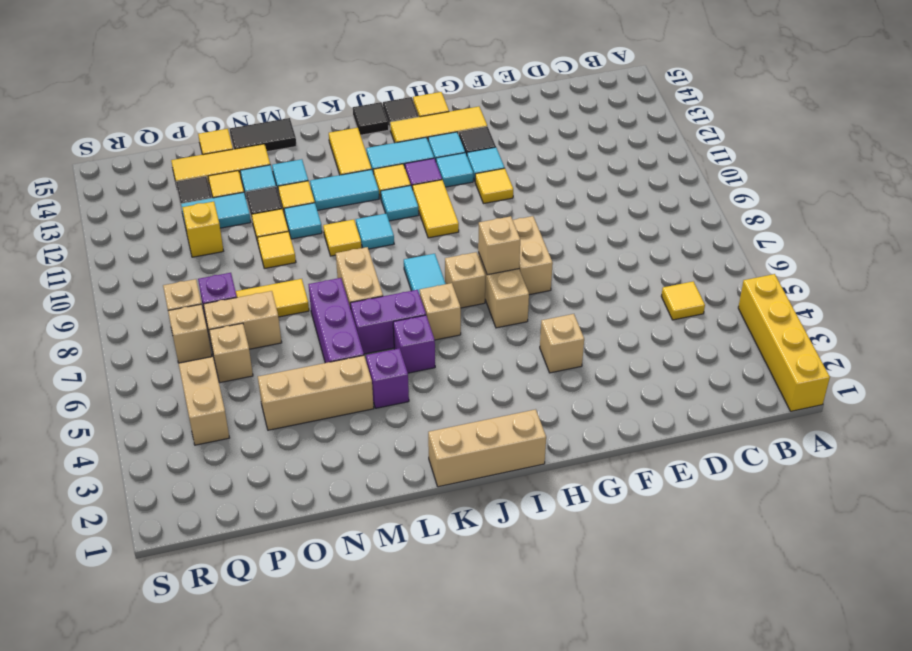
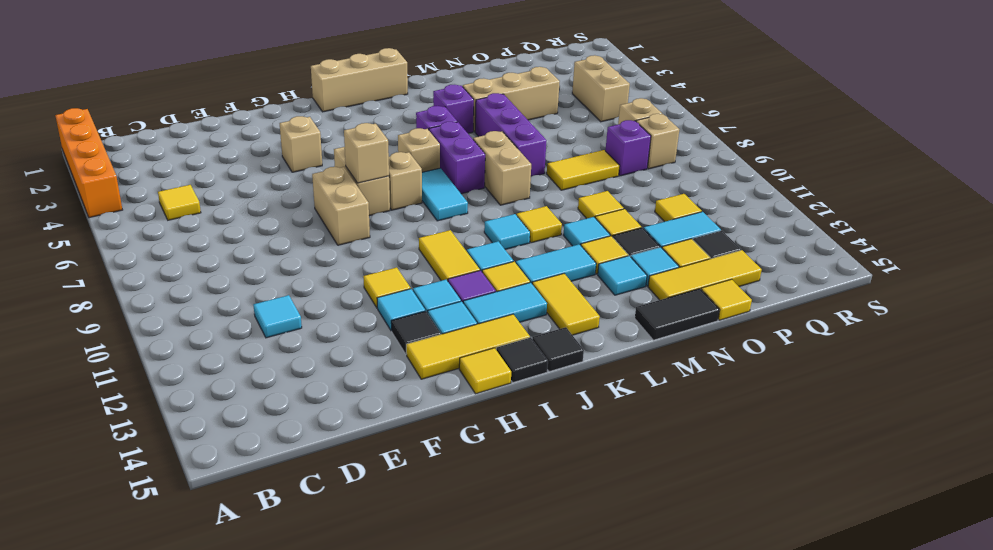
yellow brick A1:A4 level 1 -> orange brick A1:A4 level 1
none -> cyan tile D11 level 1
purple brick K6:L6 level 1 -> purple brick K6:K7 level 1
tan brick O7:P7 level 1 -> none
tan brick P6 level 1 -> none
yellow brick P11 level 1 -> yellow tile P11 level 1

